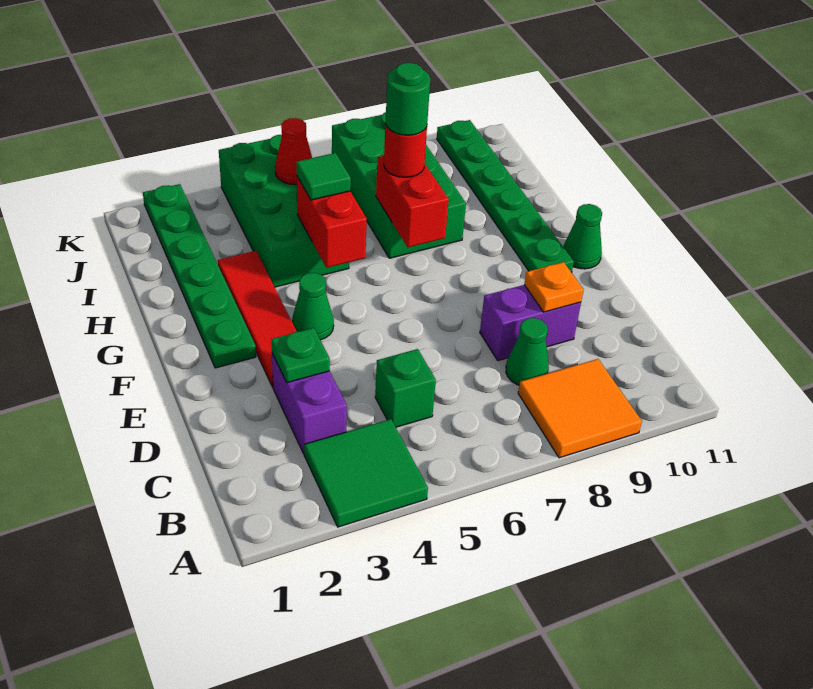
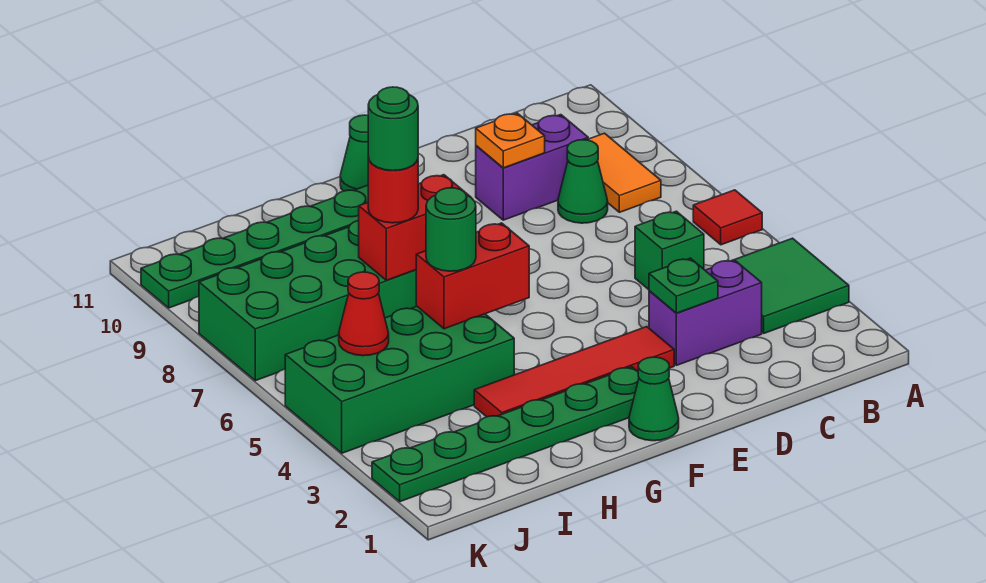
none -> red tile A6 level 1
orange tile A8:B9 level 1 -> orange tile B8:B9 level 1
purple brick D8:D9 level 1 -> purple brick C9:D9 level 1
green cone F4 level 1 -> green cone F1 level 1
green tile H5 level 3 -> green round brick H5 level 3

